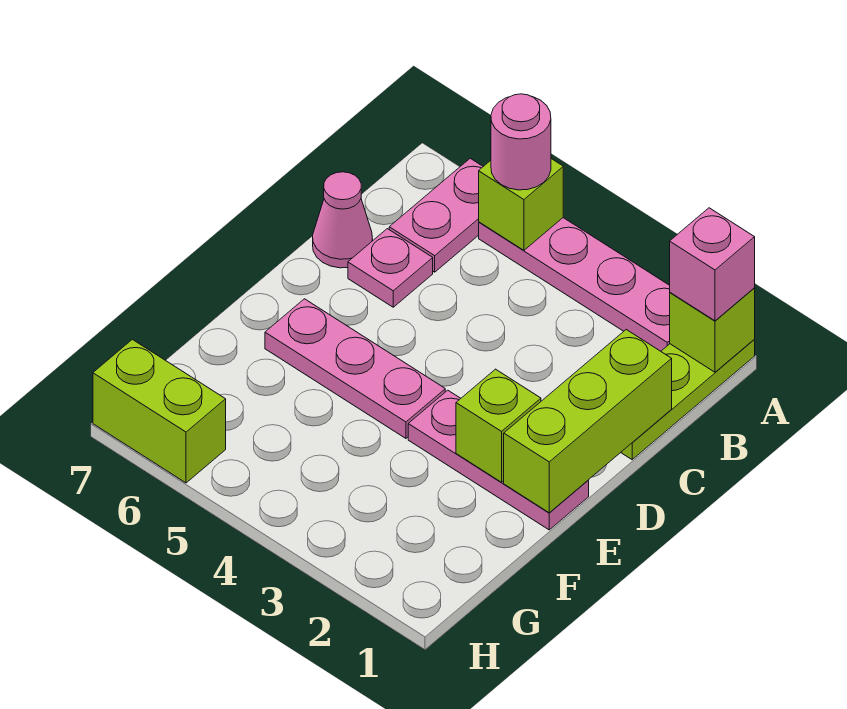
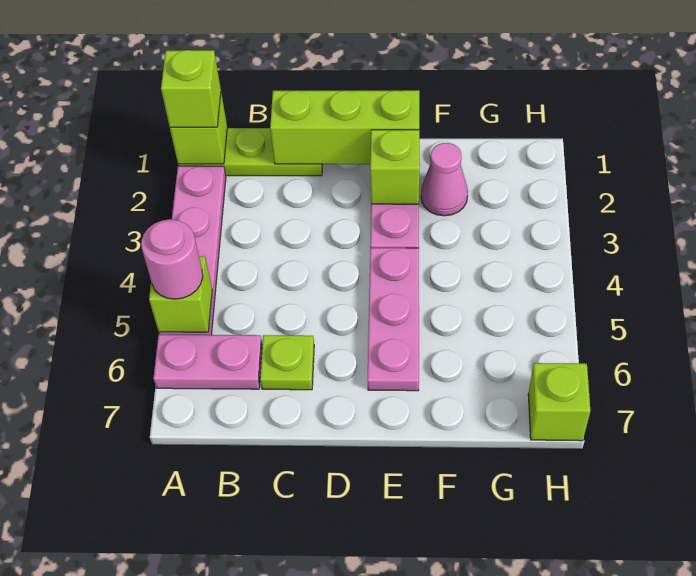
pink brick A1 level 3 -> lime brick A1 level 3
pink plate C6 level 1 -> lime plate C6 level 1
pink cone C7 level 1 -> pink cone F2 level 1
lime brick H6:H7 level 1 -> lime brick H7 level 1

